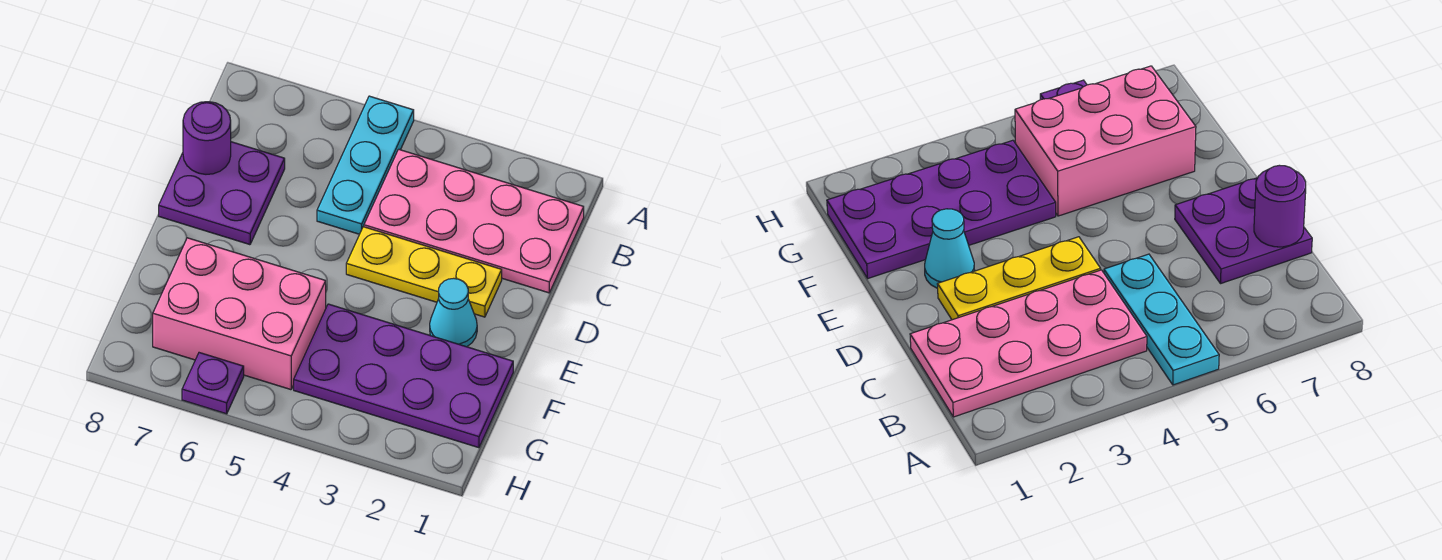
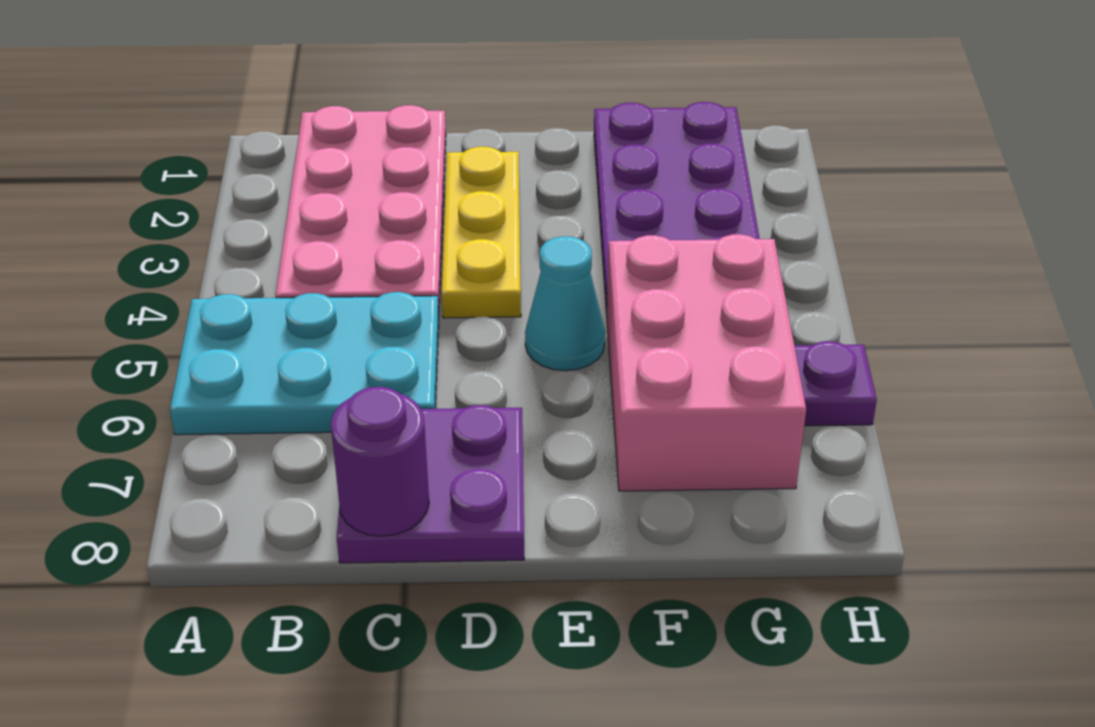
cyan plate A5:C5 level 1 -> cyan plate A5:C6 level 1
cyan cone E2 level 1 -> cyan cone E5 level 1

